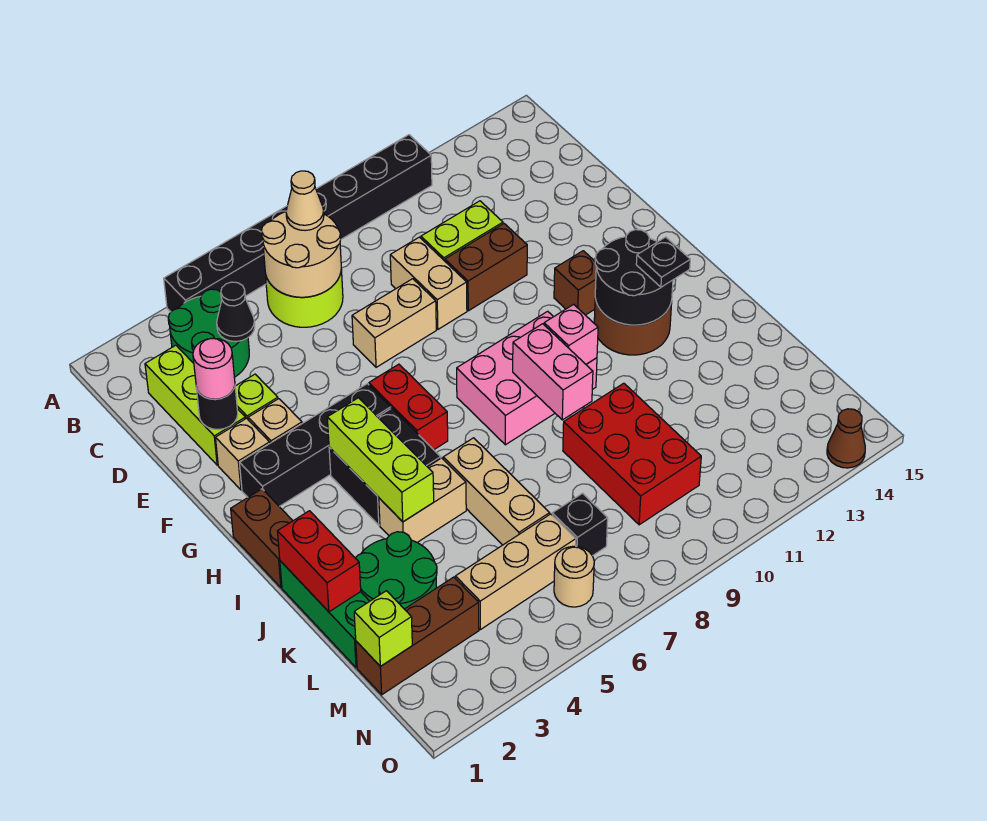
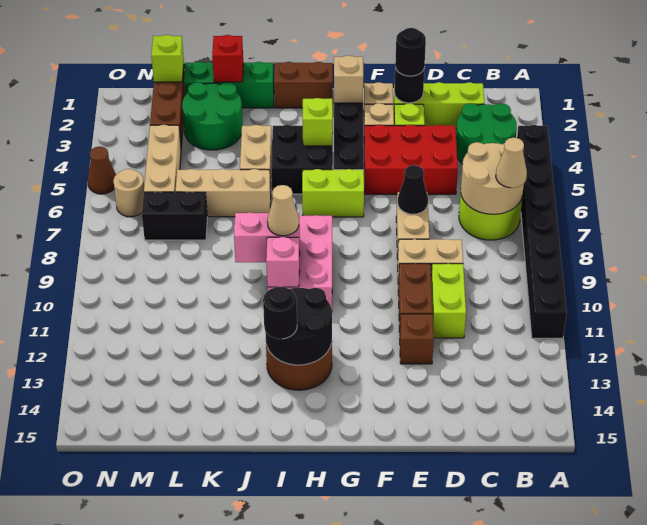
black cone C4 level 2 -> black cone E7 level 2
pink round brick E2 level 3 -> black round brick E2 level 3
none -> tan brick G2 level 2
red brick G6:H6 level 1 -> lime brick G6:H6 level 1
brown brick G12 level 1 -> brown brick E12 level 1
lime brick H4:J4 level 2 -> lime brick H4 level 2
none -> tan cone I9 level 3
black plate I13 level 3 -> black round brick I13 level 3
red brick J1:K1 level 2 -> red brick K1 level 2
red brick K9:M10 level 1 -> red brick D4:F5 level 1
black brick M7 level 1 -> black brick L7:M7 level 1
brown cone O14 level 1 -> brown cone O5 level 1

